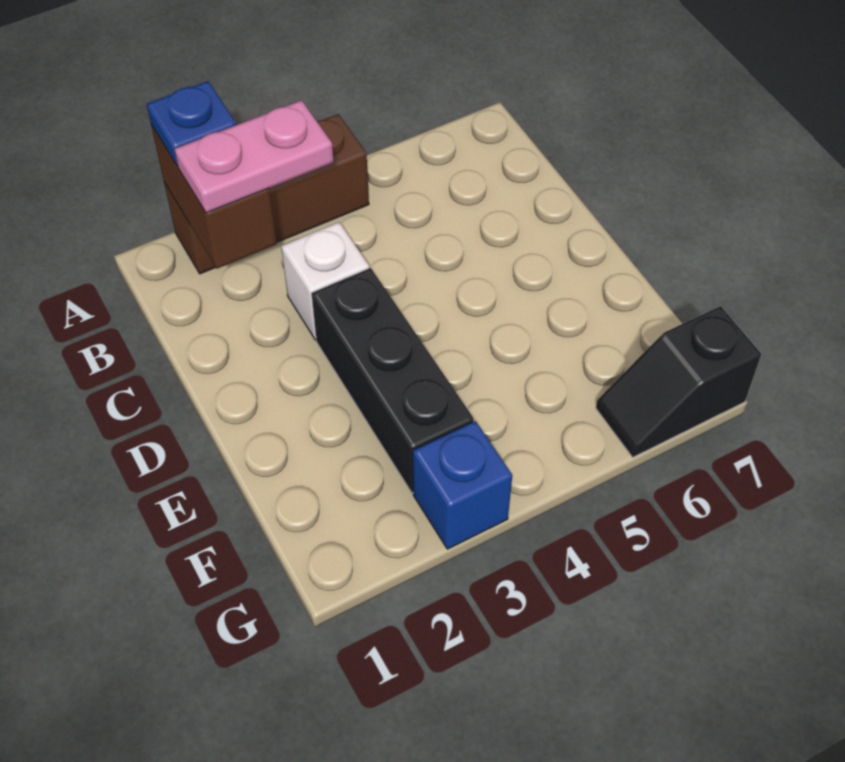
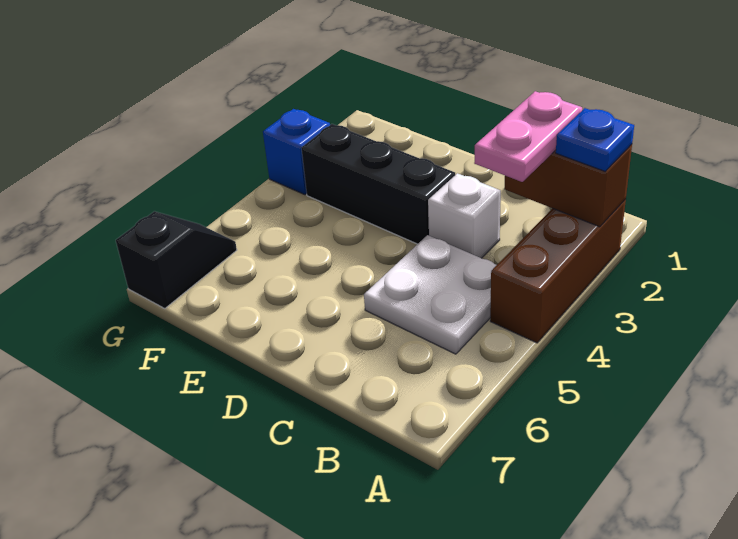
none -> white plate B4:C5 level 1

